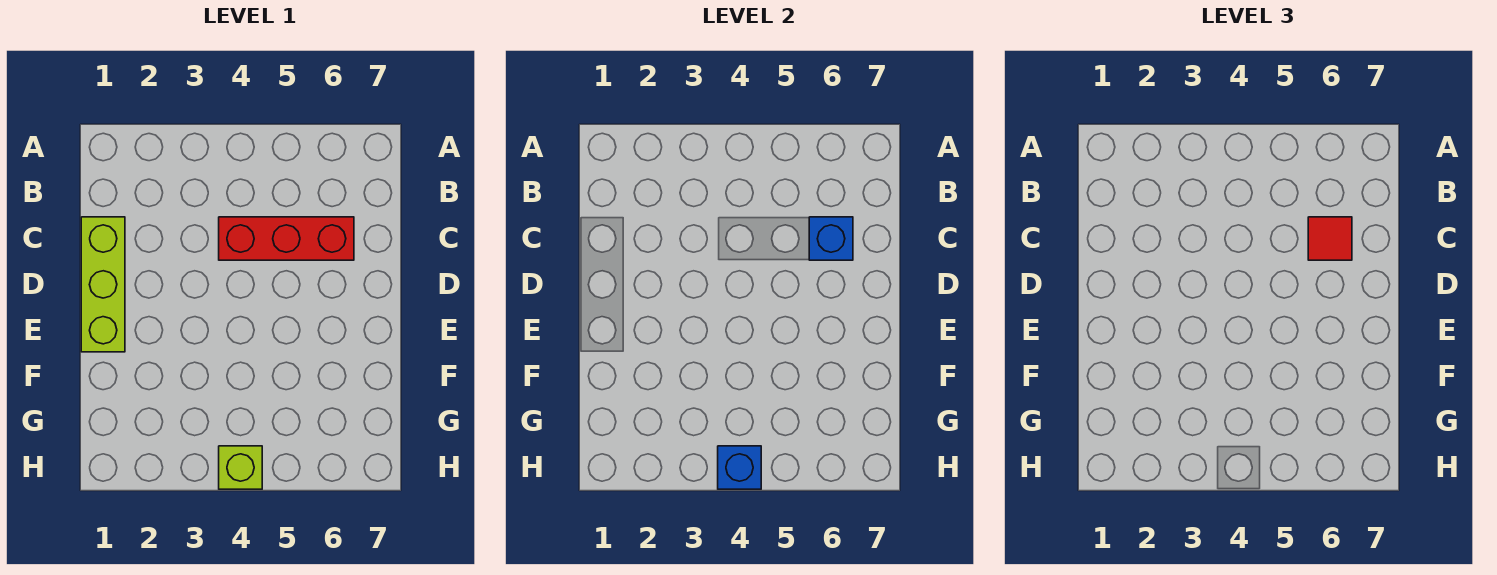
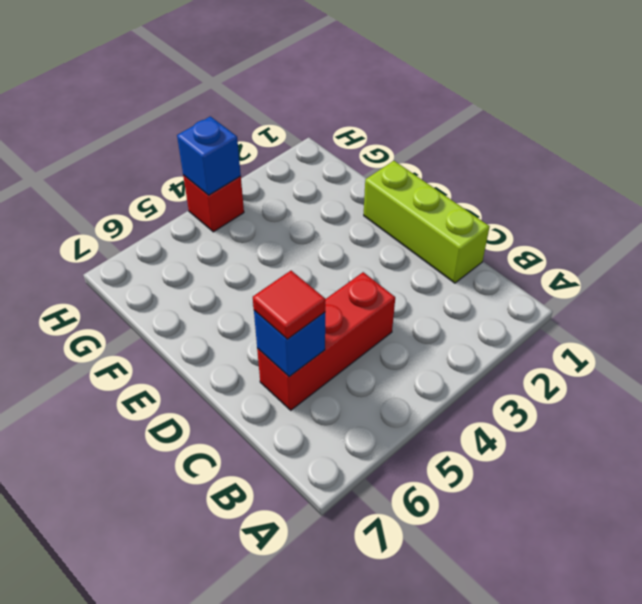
lime brick H4 level 1 -> red brick H4 level 1

